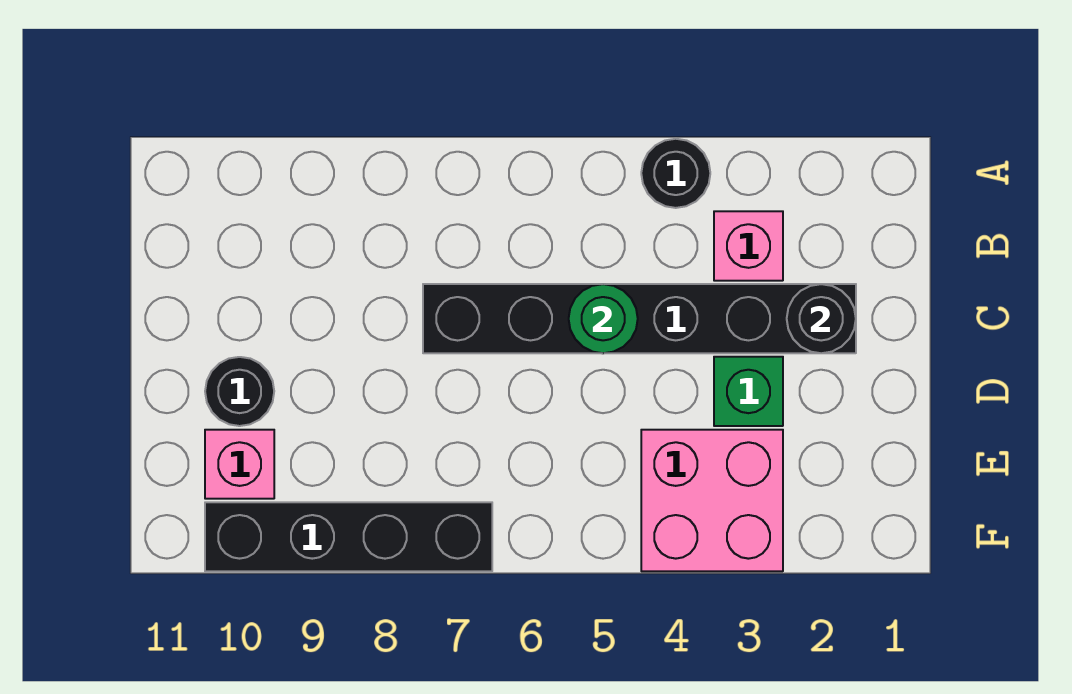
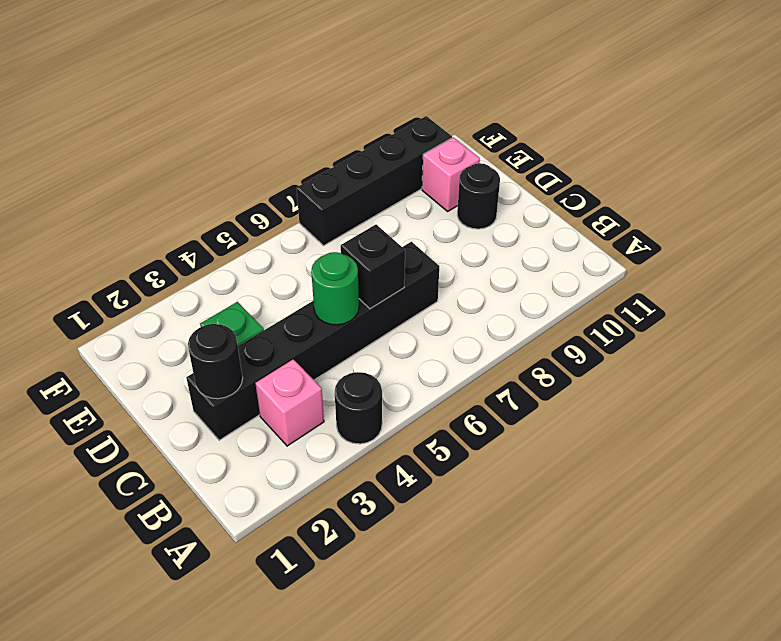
none -> black brick C6 level 2
pink brick E3:F4 level 1 -> none

